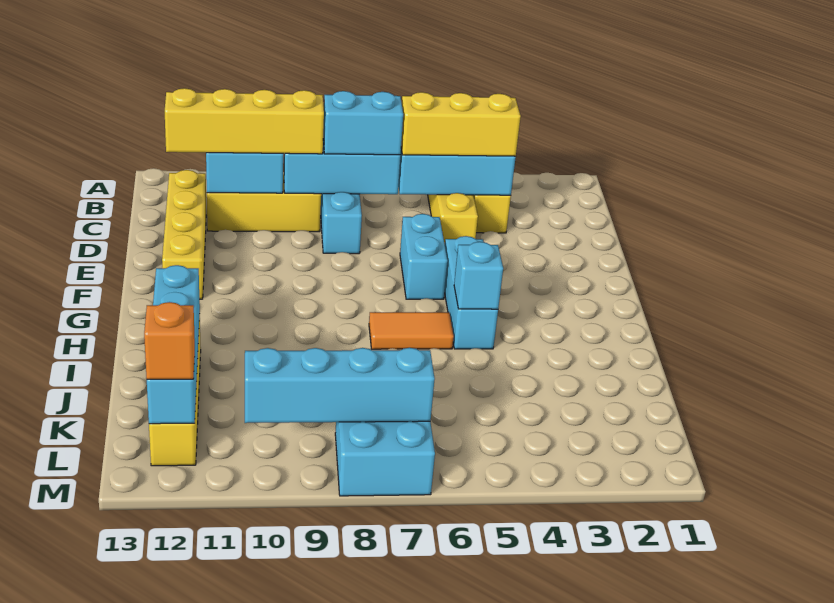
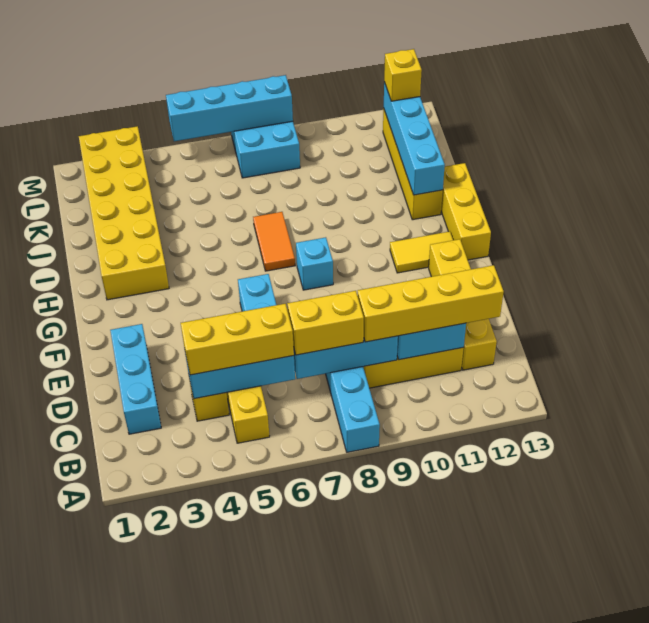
cyan brick C7:C8 level 3 -> yellow brick C7:C8 level 3
cyan brick F5:H5 level 1 -> cyan brick C2:E2 level 1
none -> yellow tile G11:G12 level 1
none -> yellow brick G13:I13 level 1
none -> yellow brick H2:M3 level 1
cyan brick H5 level 2 -> cyan brick G8 level 1
orange tile H6:H7 level 1 -> orange tile H7:I7 level 1
cyan brick L7:L10 level 2 -> cyan brick M5:M8 level 2
orange brick L12 level 3 -> yellow brick L12 level 3

